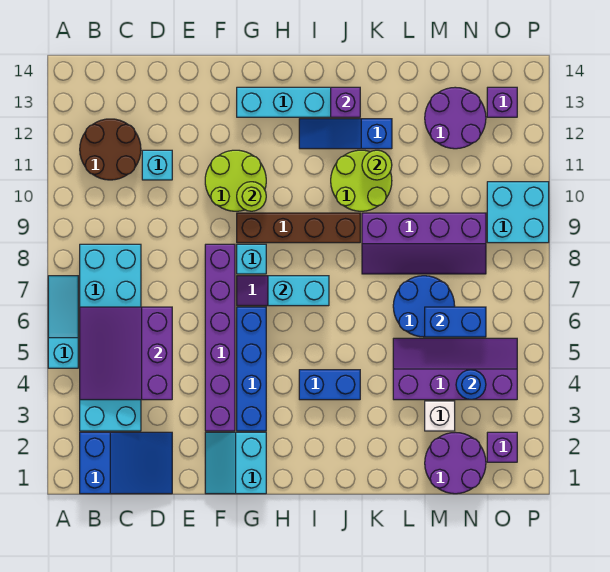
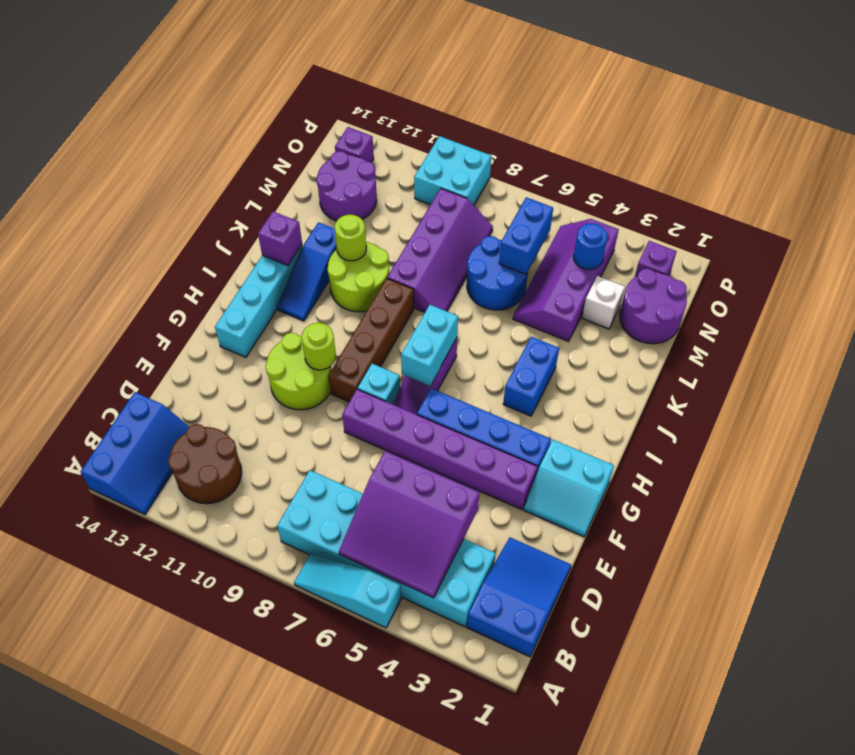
none -> blue slope A13:C14 level 1 top 14
cyan brick D11 level 1 -> none

